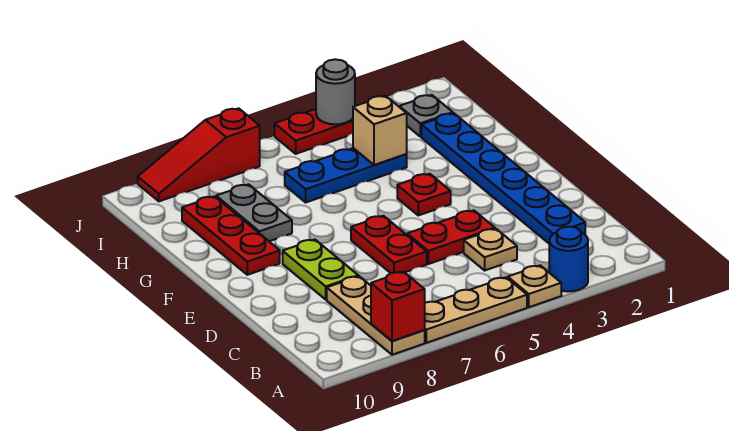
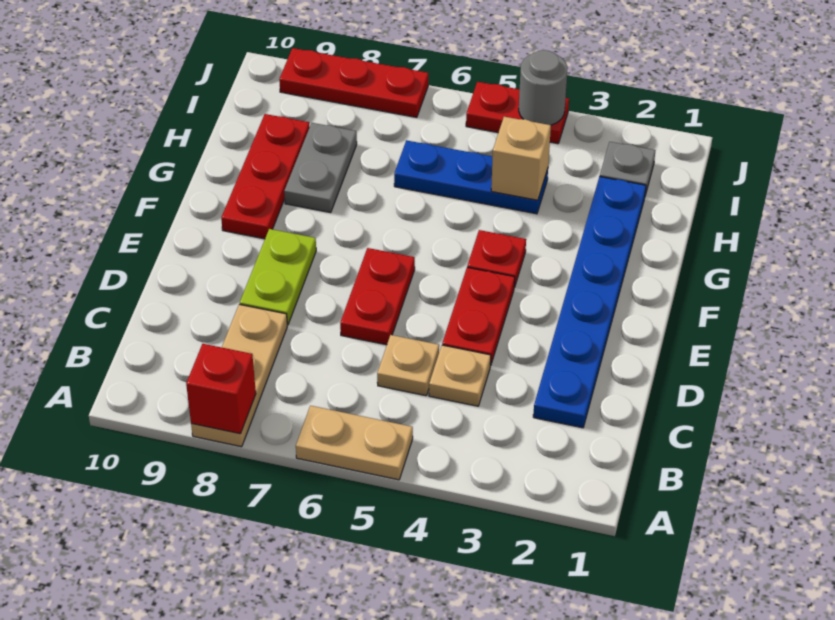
blue round brick A3 level 1 -> none
tan plate A4 level 1 -> tan plate C5 level 1
tan plate A5:A7 level 1 -> tan plate A5:A6 level 1
red plate D4:D5 level 1 -> red plate D4:E4 level 1
red slope J7:J9 level 1 top 7 -> red plate J7:J9 level 1

